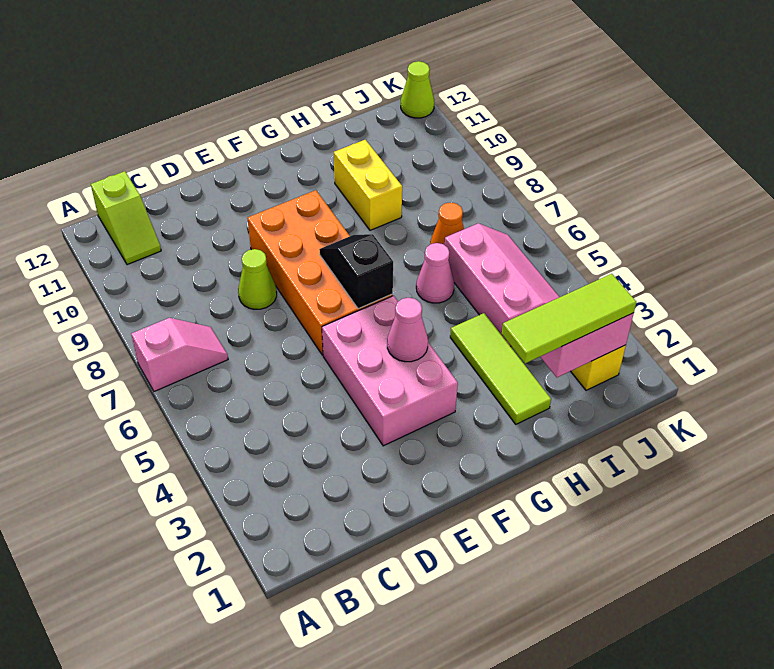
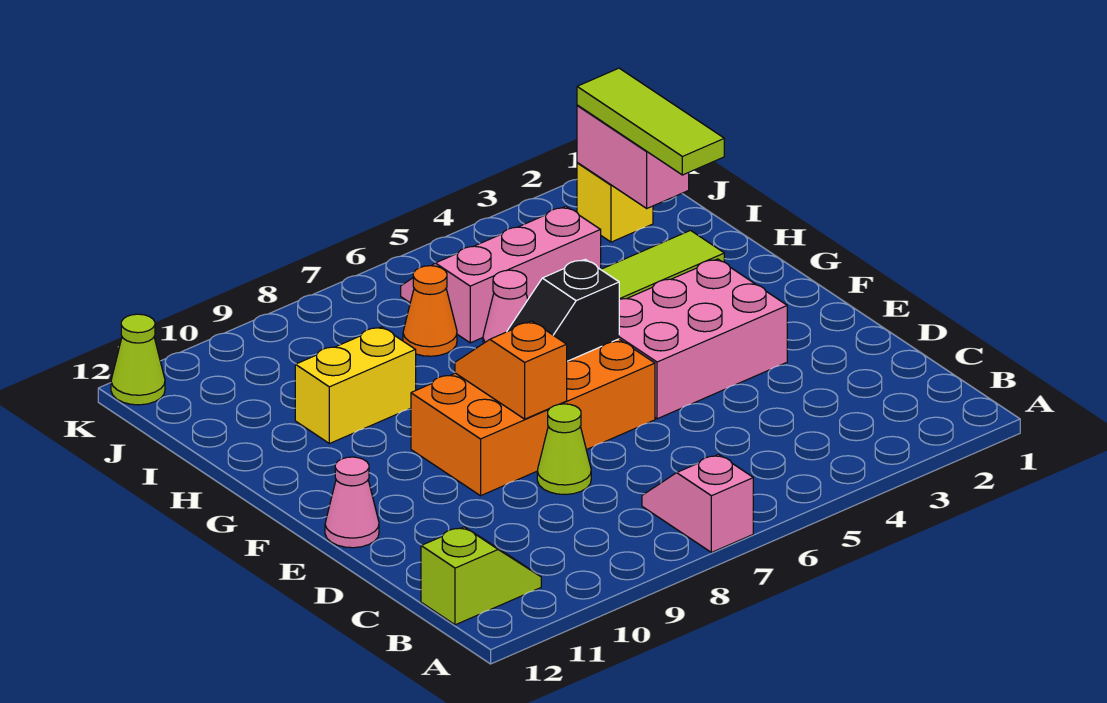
none -> orange slope E8:F8 level 2 top E
pink cone F4 level 2 -> pink cone E12 level 1

